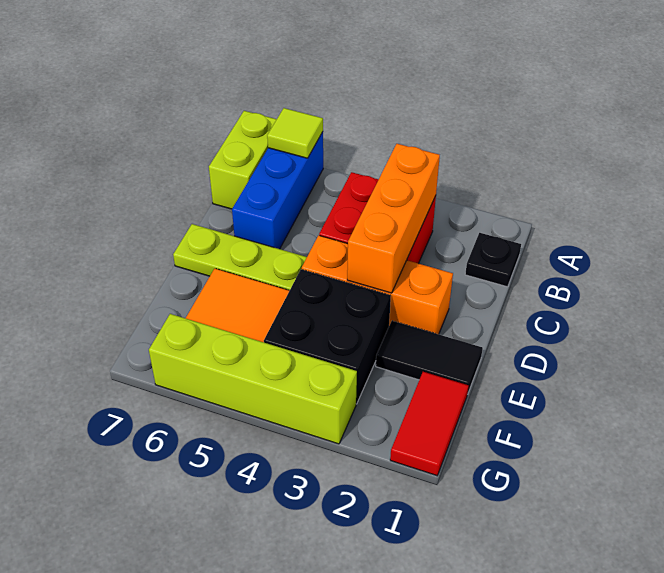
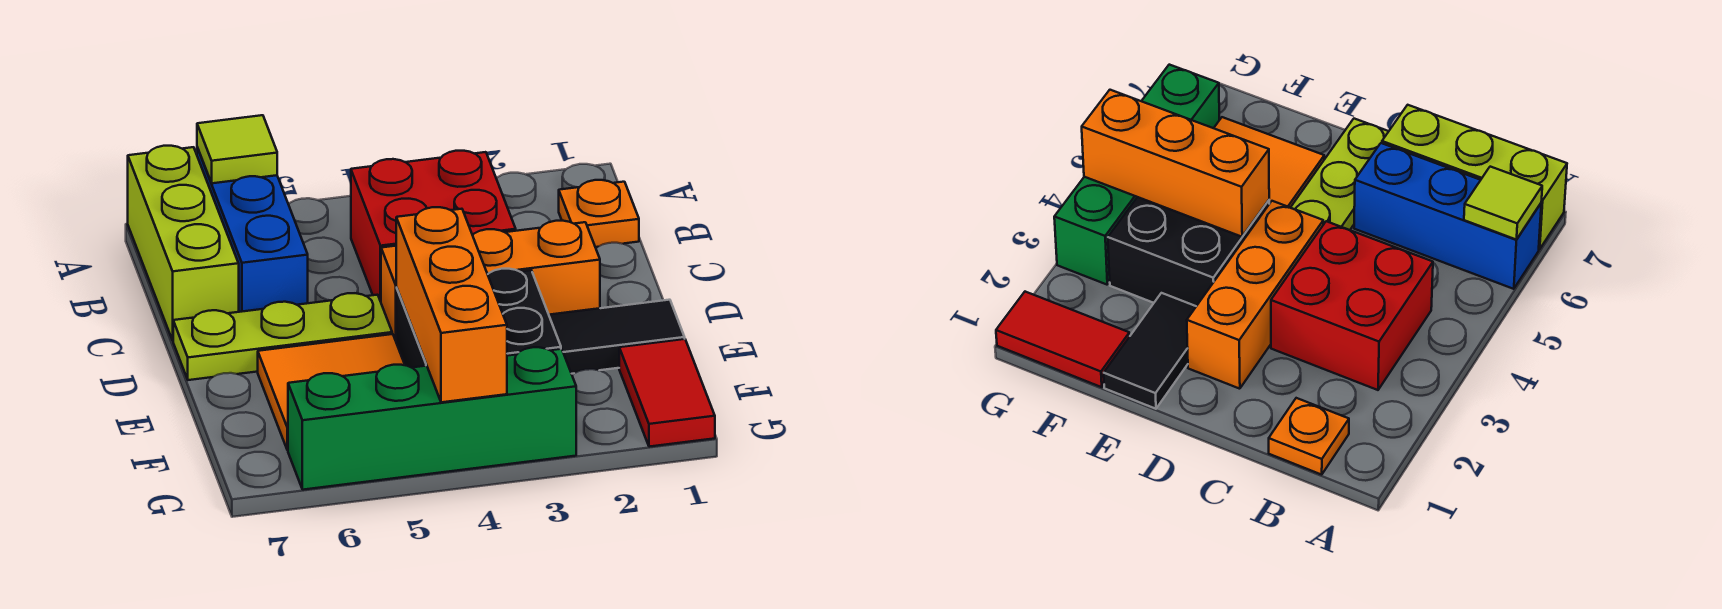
lime brick A7:B7 level 1 -> lime brick A7:C7 level 1
black plate B1 level 1 -> orange plate B1 level 1
orange brick B3:D3 level 2 -> orange brick E4:G4 level 2
lime brick G3:G6 level 1 -> green brick G3:G6 level 1

